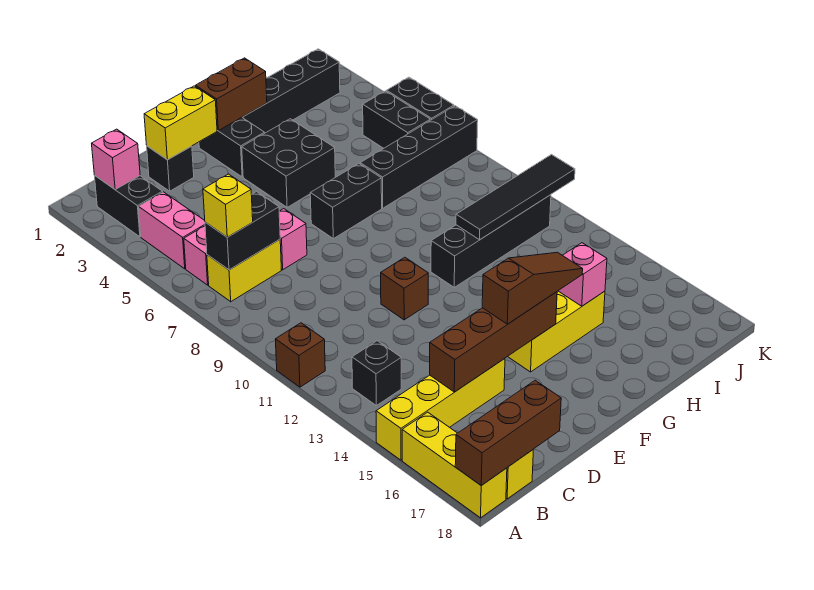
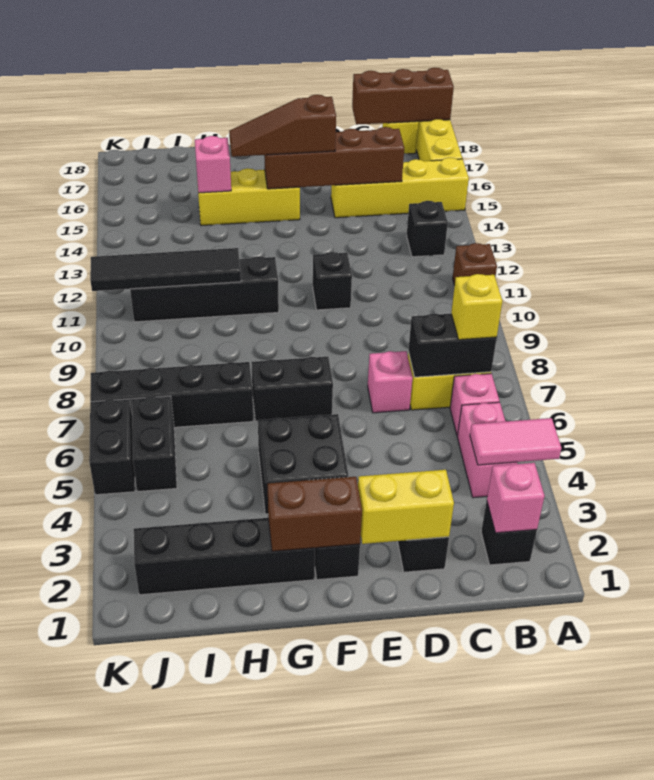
none -> pink tile A4:B4 level 2
black brick B2:B3 level 1 -> black brick B2 level 1
brown brick E11 level 1 -> black brick E11 level 1

